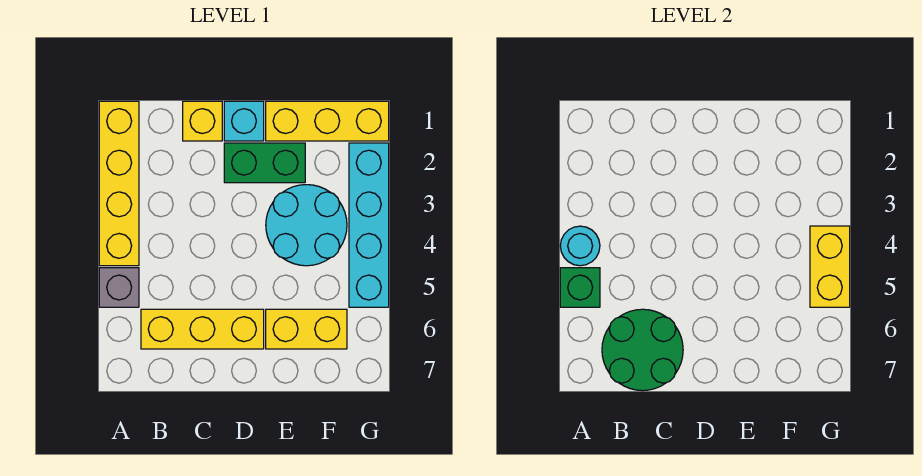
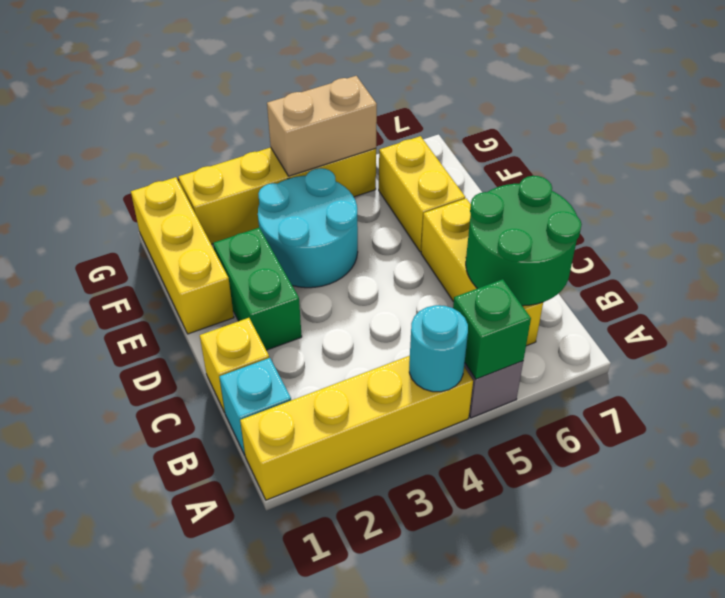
cyan brick D1 level 1 -> cyan brick B1 level 1
cyan brick G2:G5 level 1 -> yellow brick G2:G5 level 1
yellow brick G4:G5 level 2 -> tan brick G4:G5 level 2

